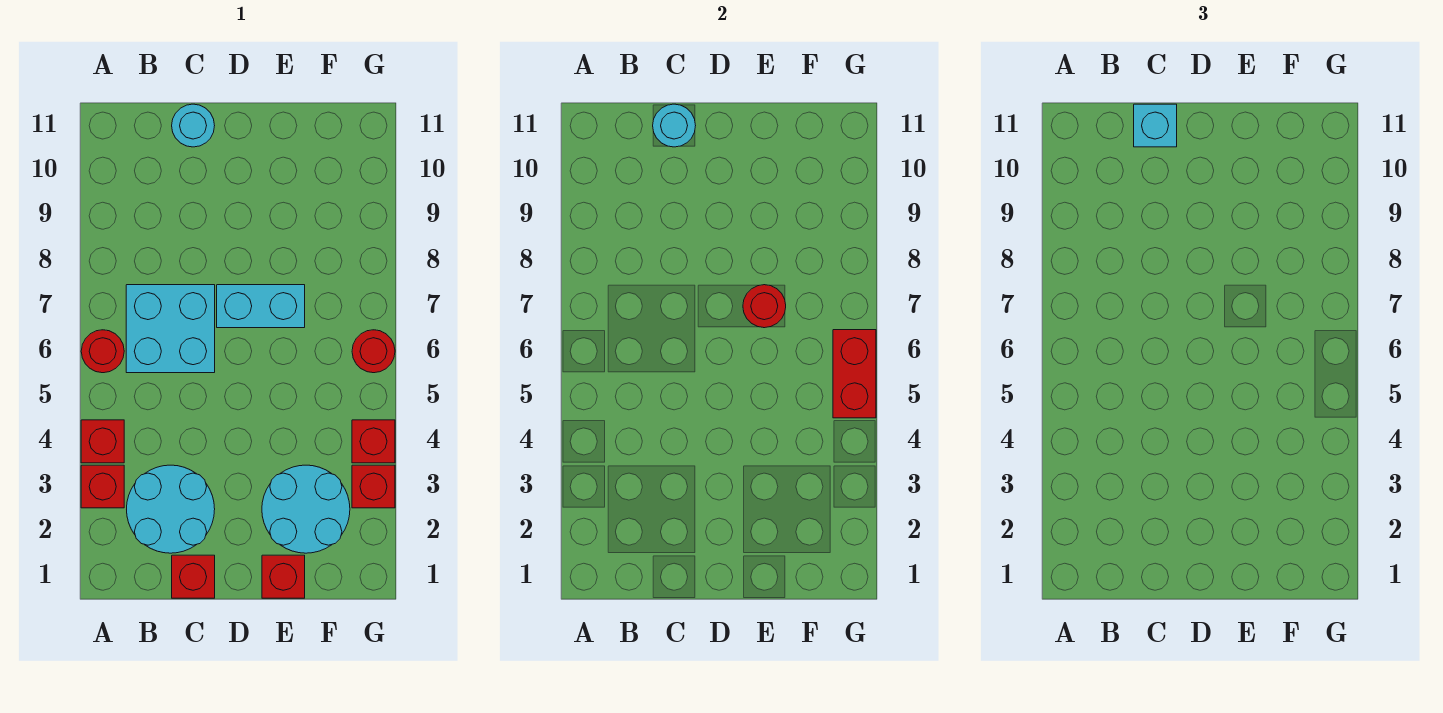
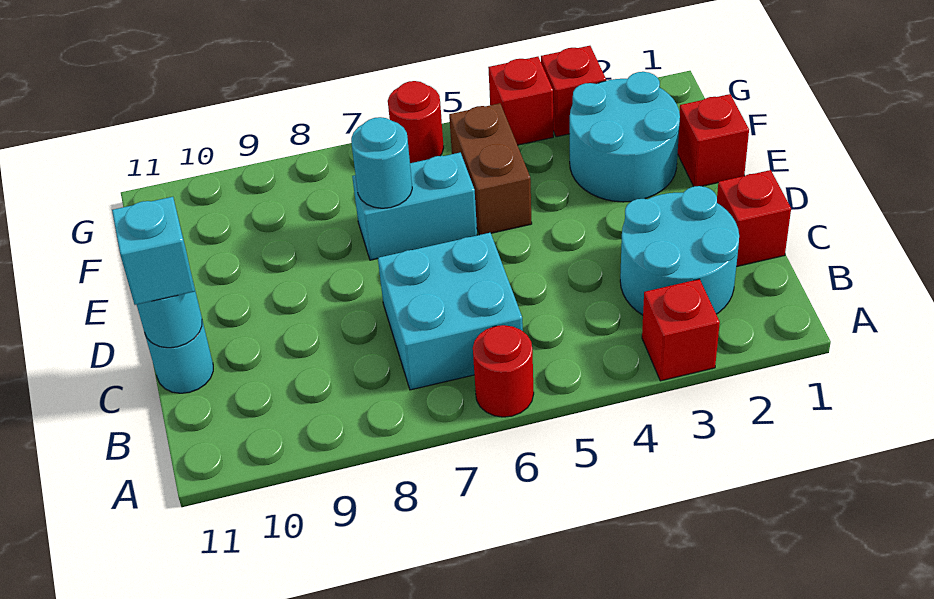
red brick A4 level 1 -> none
cyan brick D7:E7 level 1 -> cyan brick E6:E7 level 1
none -> brown brick E5:F5 level 1
red round brick E7 level 2 -> cyan round brick E7 level 2
red brick G5:G6 level 2 -> none

